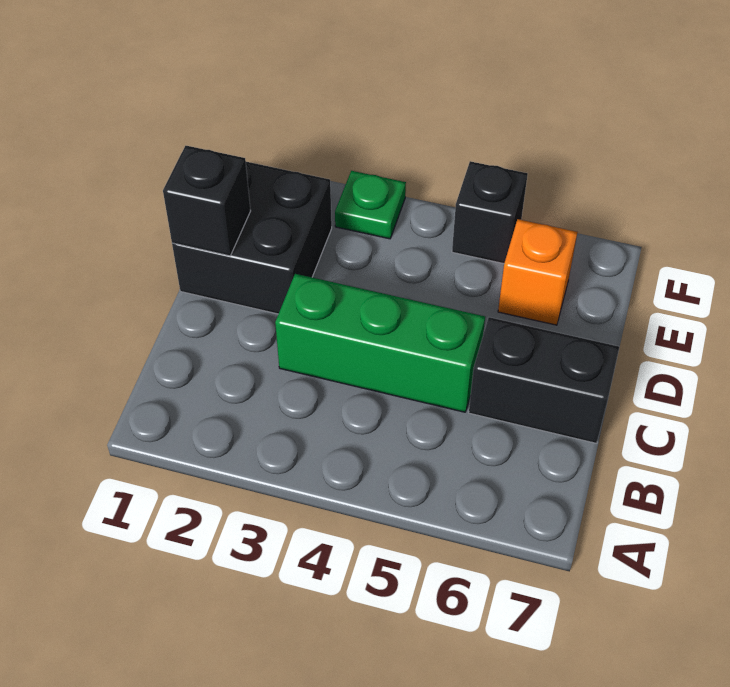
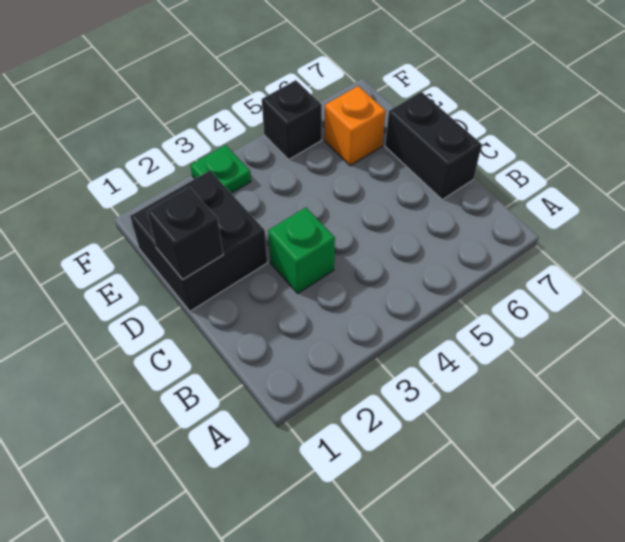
green brick C3:C5 level 1 -> green brick C3 level 1
black brick C6:C7 level 1 -> black brick C7:D7 level 1

